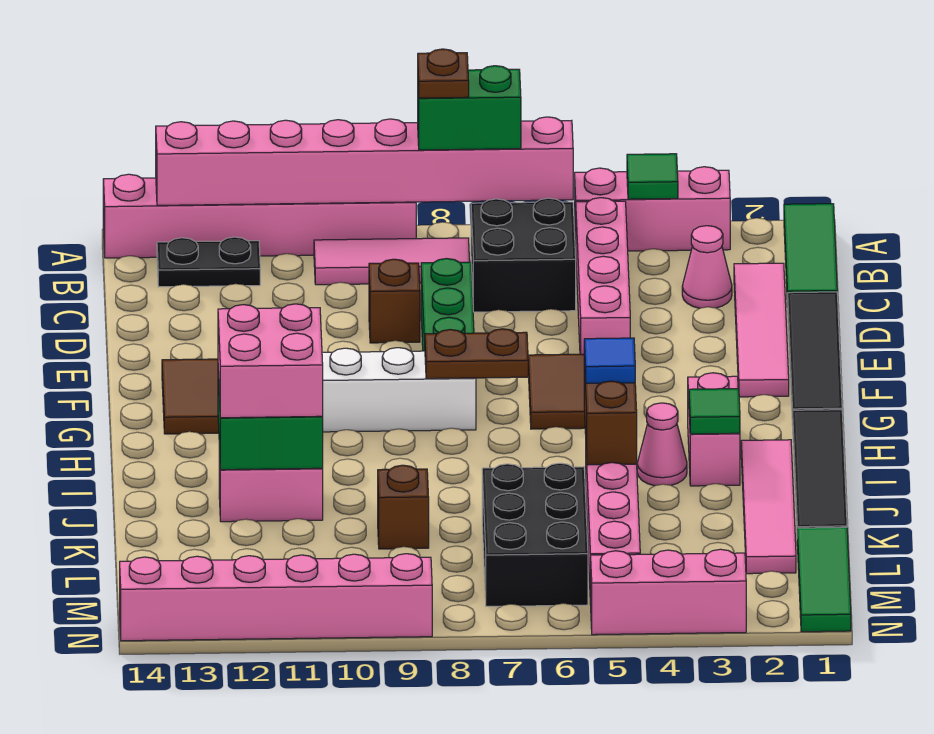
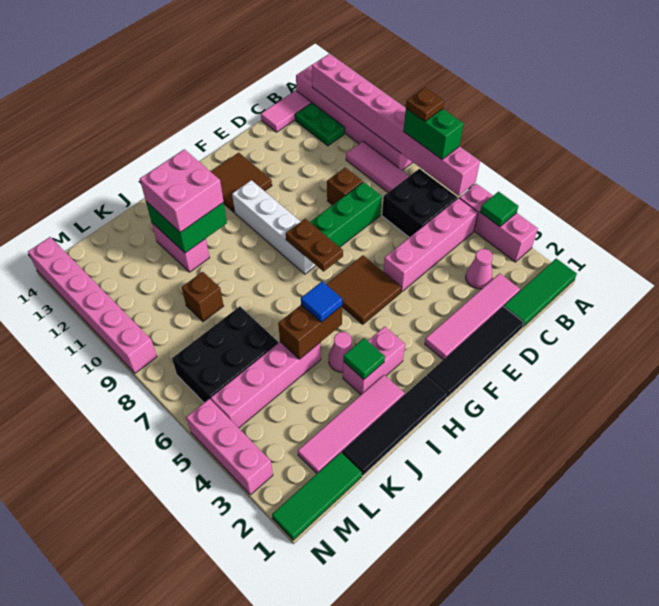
black plate B12:B13 level 1 -> green plate B12:B13 level 1
none -> pink tile B14:C14 level 1

